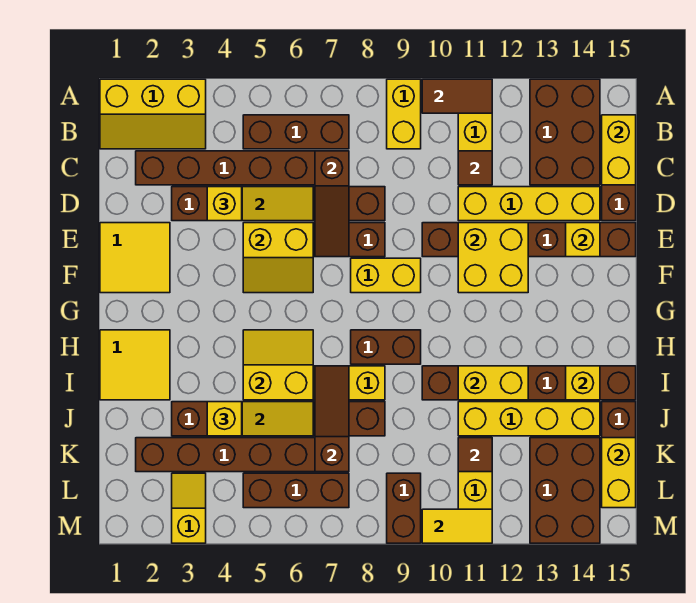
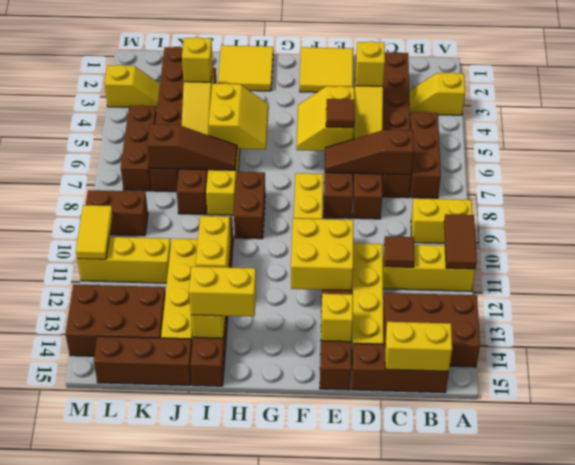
yellow slope A1:B3 level 1 top A -> yellow slope A3:B3 level 1 top A
brown tile K11 level 2 -> brown tile E6 level 3
yellow brick K15:L15 level 2 -> yellow brick H14:I14 level 3

